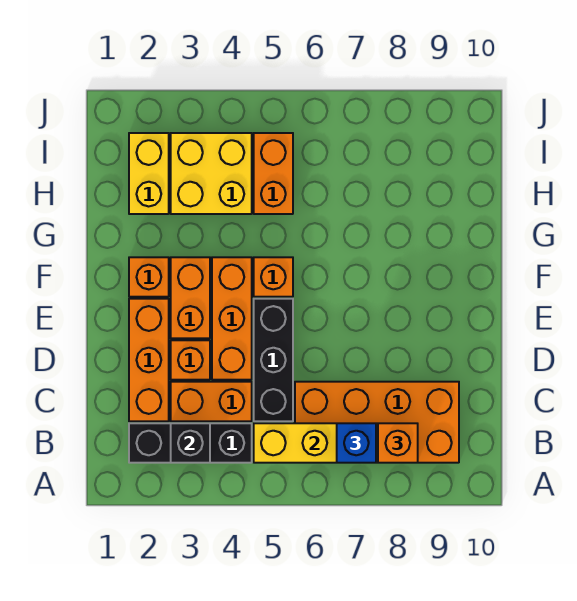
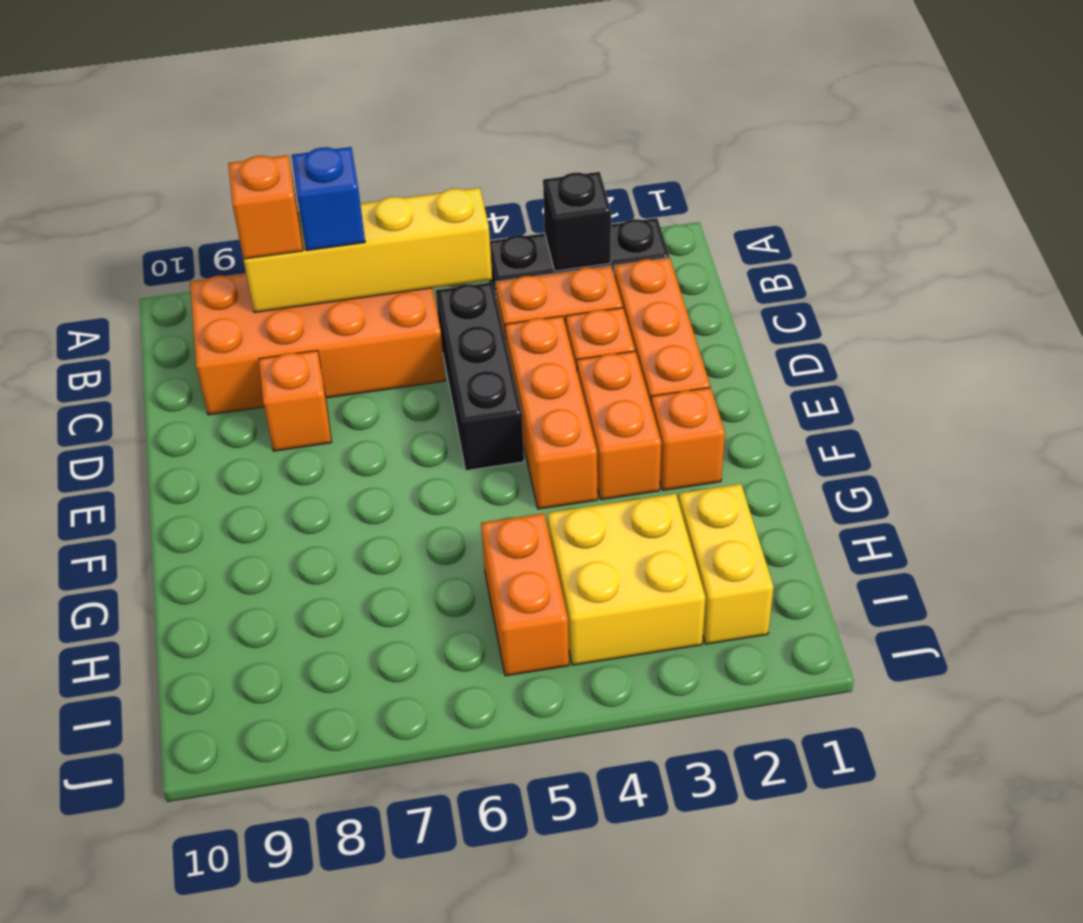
orange brick F5 level 1 -> orange brick D8 level 1

